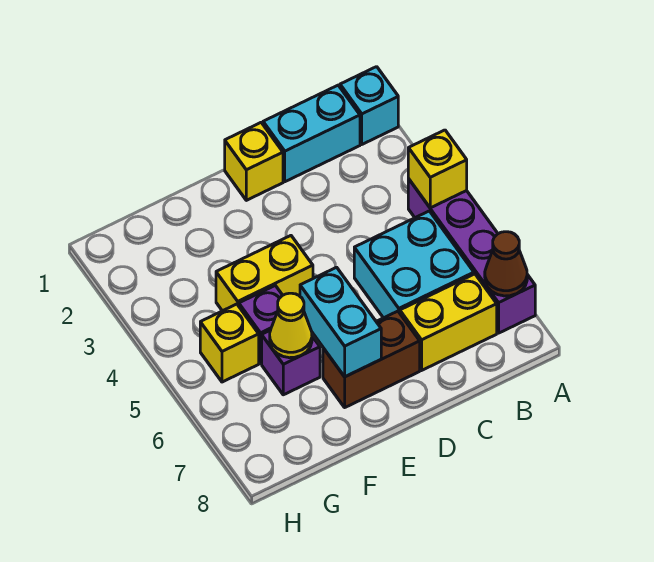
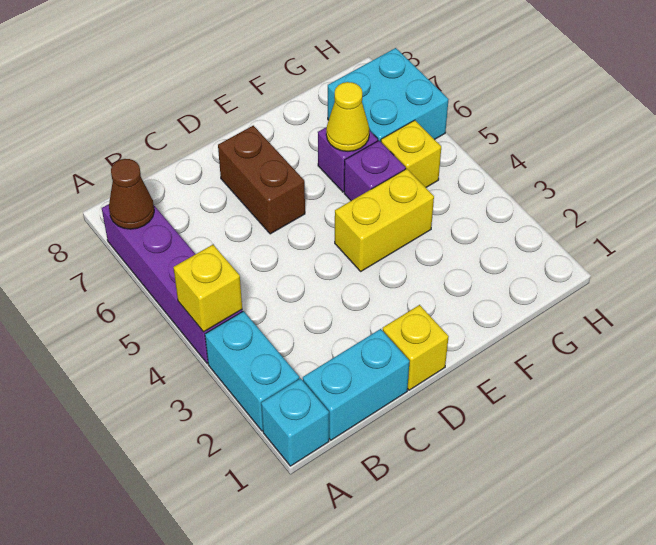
cyan brick B5:C6 level 1 -> cyan brick G6:H7 level 1
yellow brick B7:C7 level 1 -> none
brown brick D7:E7 level 1 -> brown brick D6:D7 level 1
cyan brick E6:E7 level 2 -> cyan brick A2:A3 level 1

